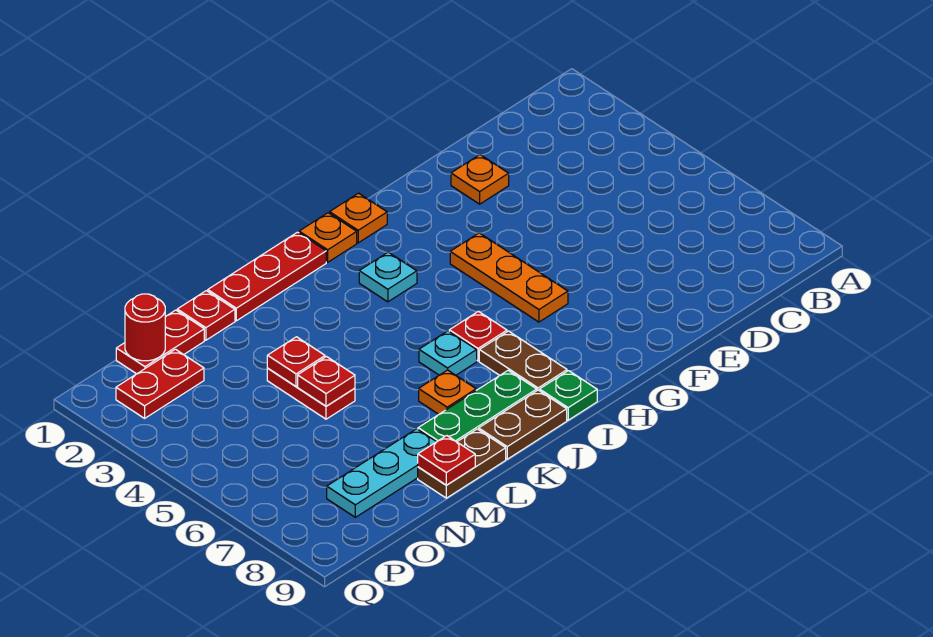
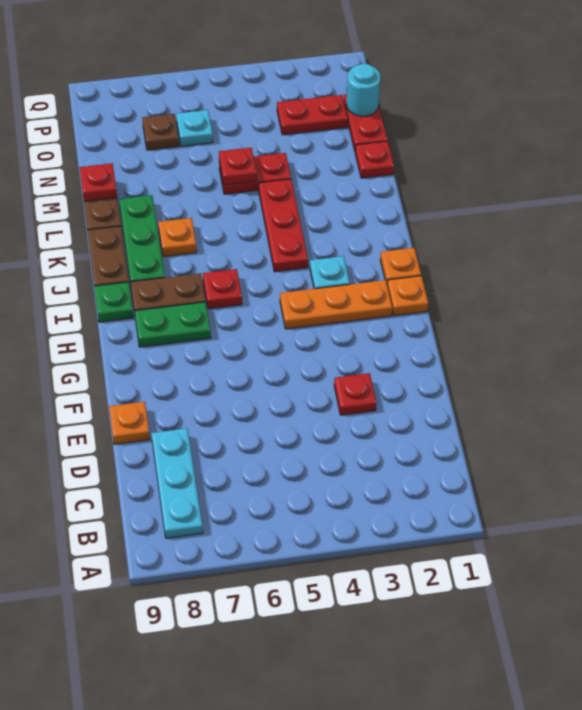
orange plate E2 level 1 -> orange plate E9 level 1
orange plate G4:G6 level 1 -> orange plate H2:H4 level 1
none -> green plate H7:H8 level 1
red plate J1:L1 level 1 -> red plate J4:L4 level 1
cyan plate J6 level 1 -> cyan plate O6 level 1
red plate M4 level 2 -> red plate E3 level 1
cyan plate M8:O8 level 1 -> cyan plate B8:D8 level 1
red round brick O1 level 2 -> cyan round brick O1 level 2
red plate O2:P2 level 1 -> red plate O2:O3 level 1
none -> brown plate O7 level 1

